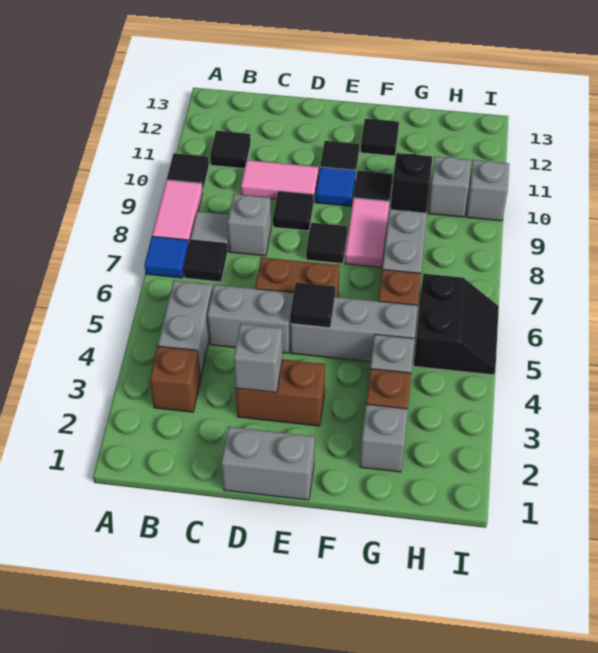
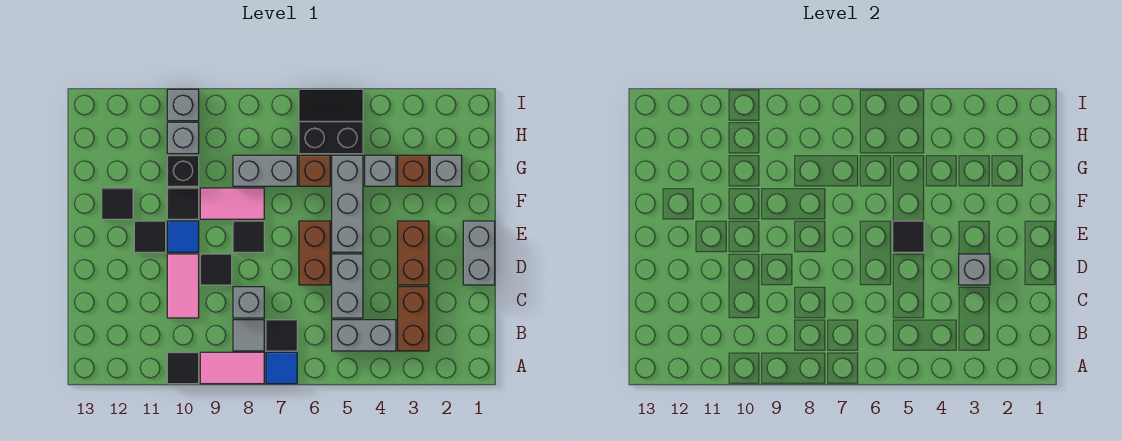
brown brick B3 level 1 -> brown brick B3:C3 level 1
black tile B11 level 1 -> none

